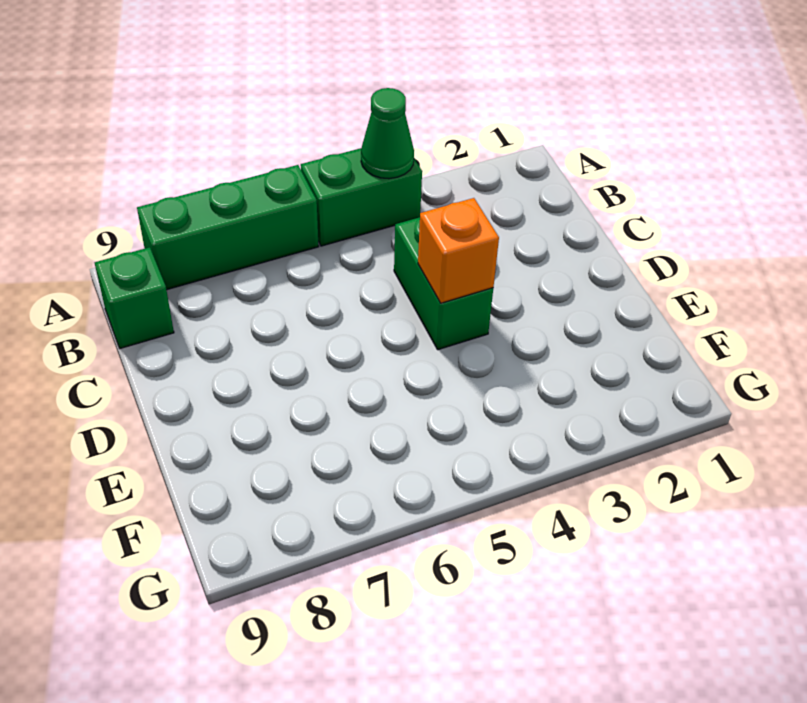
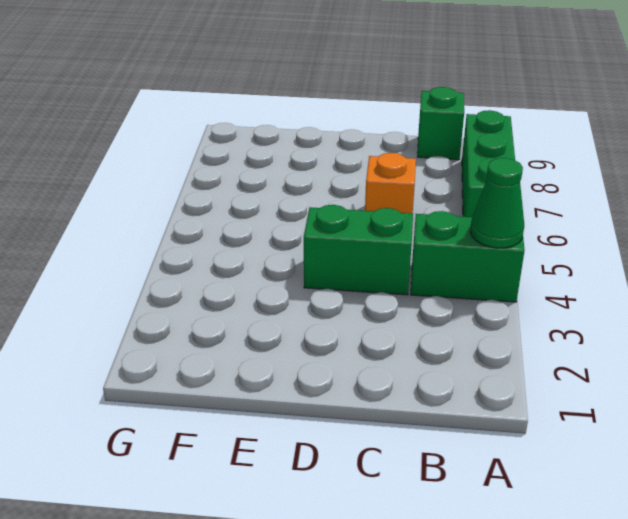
green brick A4:A5 level 1 -> green brick A4:B4 level 1
orange brick D4 level 2 -> orange brick C6 level 1

